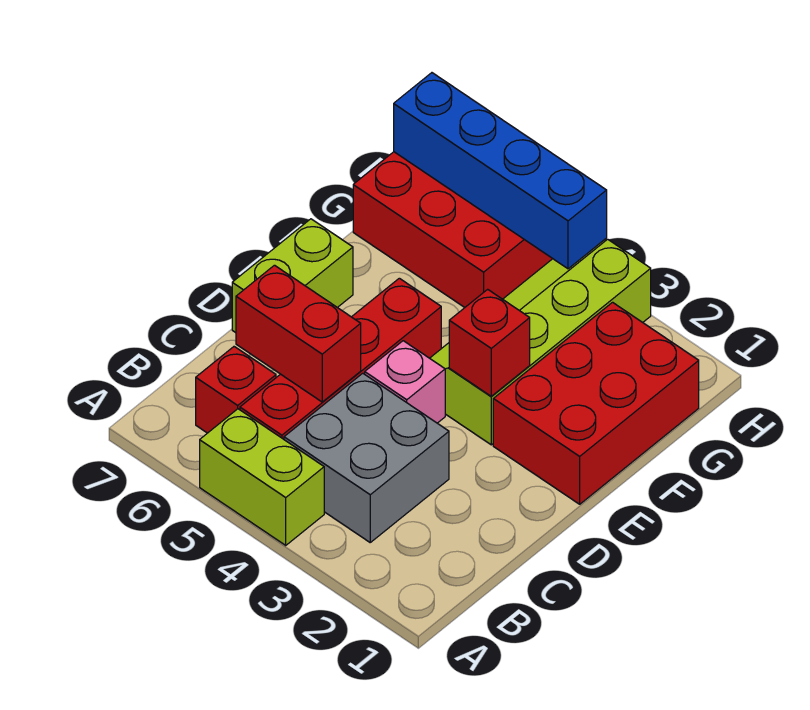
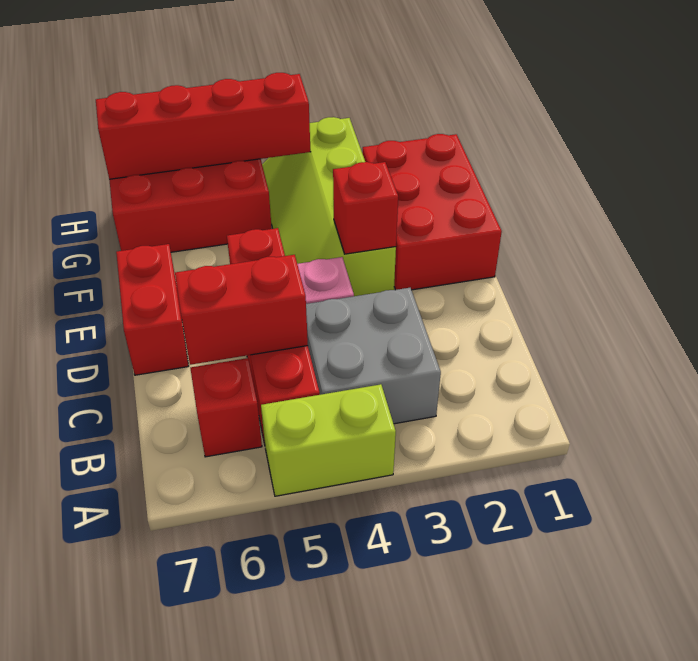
lime brick D7:E7 level 1 -> red brick D7:E7 level 1
blue brick H4:H7 level 2 -> red brick H4:H7 level 2

